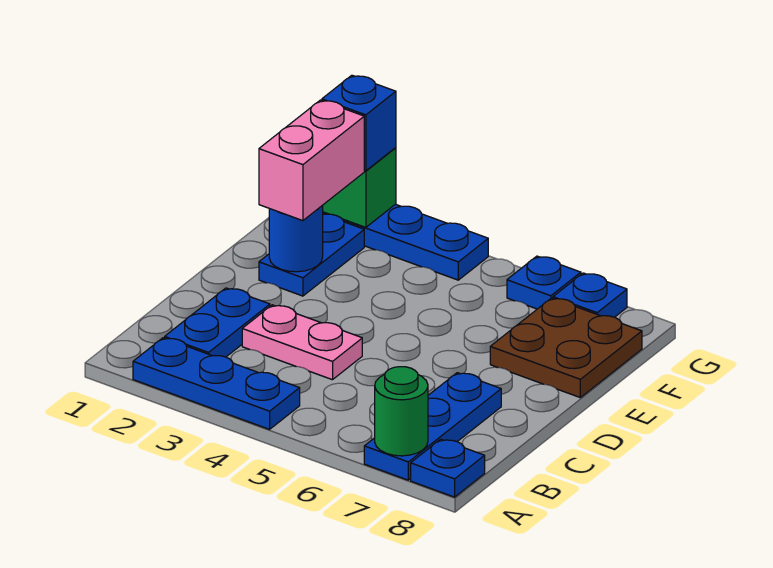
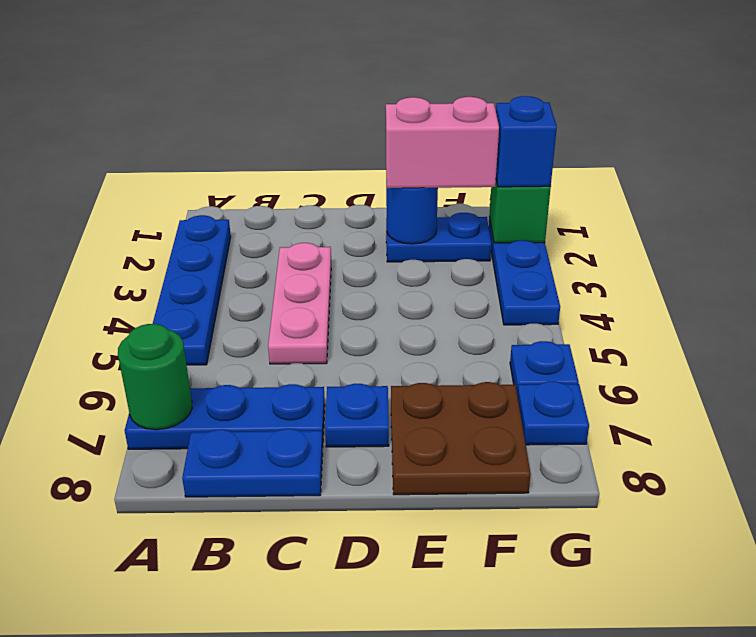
blue plate A2:A4 level 1 -> blue plate A2:A5 level 1
blue plate A8 level 1 -> blue plate D7 level 1
blue plate B2:C2 level 1 -> blue plate B8:C8 level 1
pink plate C3:C4 level 1 -> pink plate C3:C5 level 1

